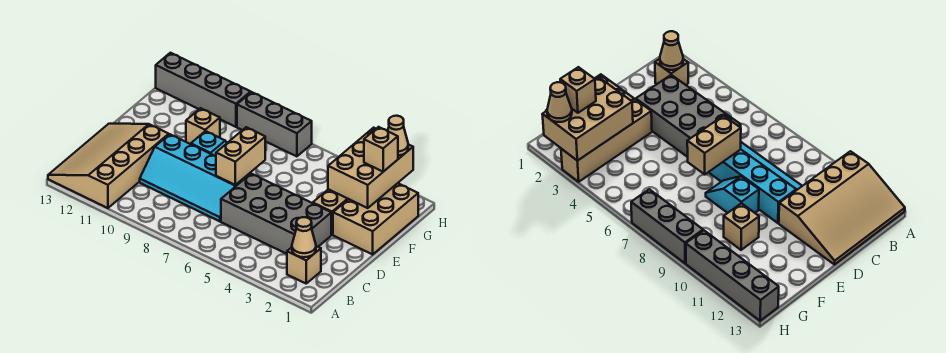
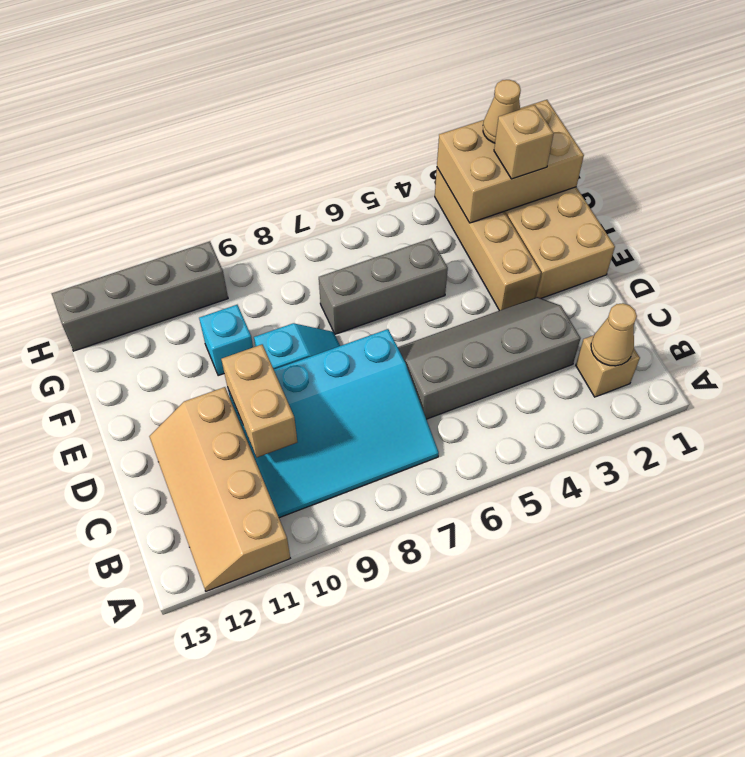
tan slope A11:D13 level 1 top 11 -> tan slope A11:D12 level 1 top 11
grey brick C3:D6 level 1 -> grey slope C3:D6 level 1 top C
cyan slope C7:D10 level 1 top D -> cyan slope B7:D10 level 1 top D
tan brick D7:E7 level 2 -> tan brick C10:D10 level 2
tan brick F2:H3 level 2 -> tan brick G1:H3 level 2
tan brick F10 level 1 -> cyan brick F10 level 1
grey brick H7:H9 level 1 -> grey brick F5:F7 level 1

